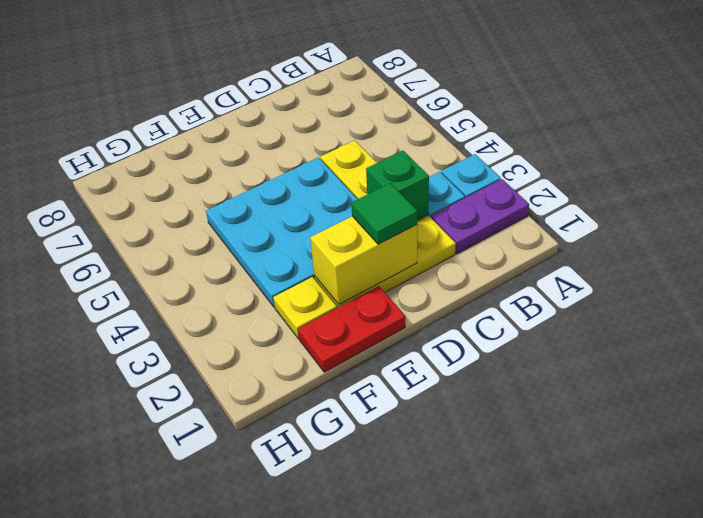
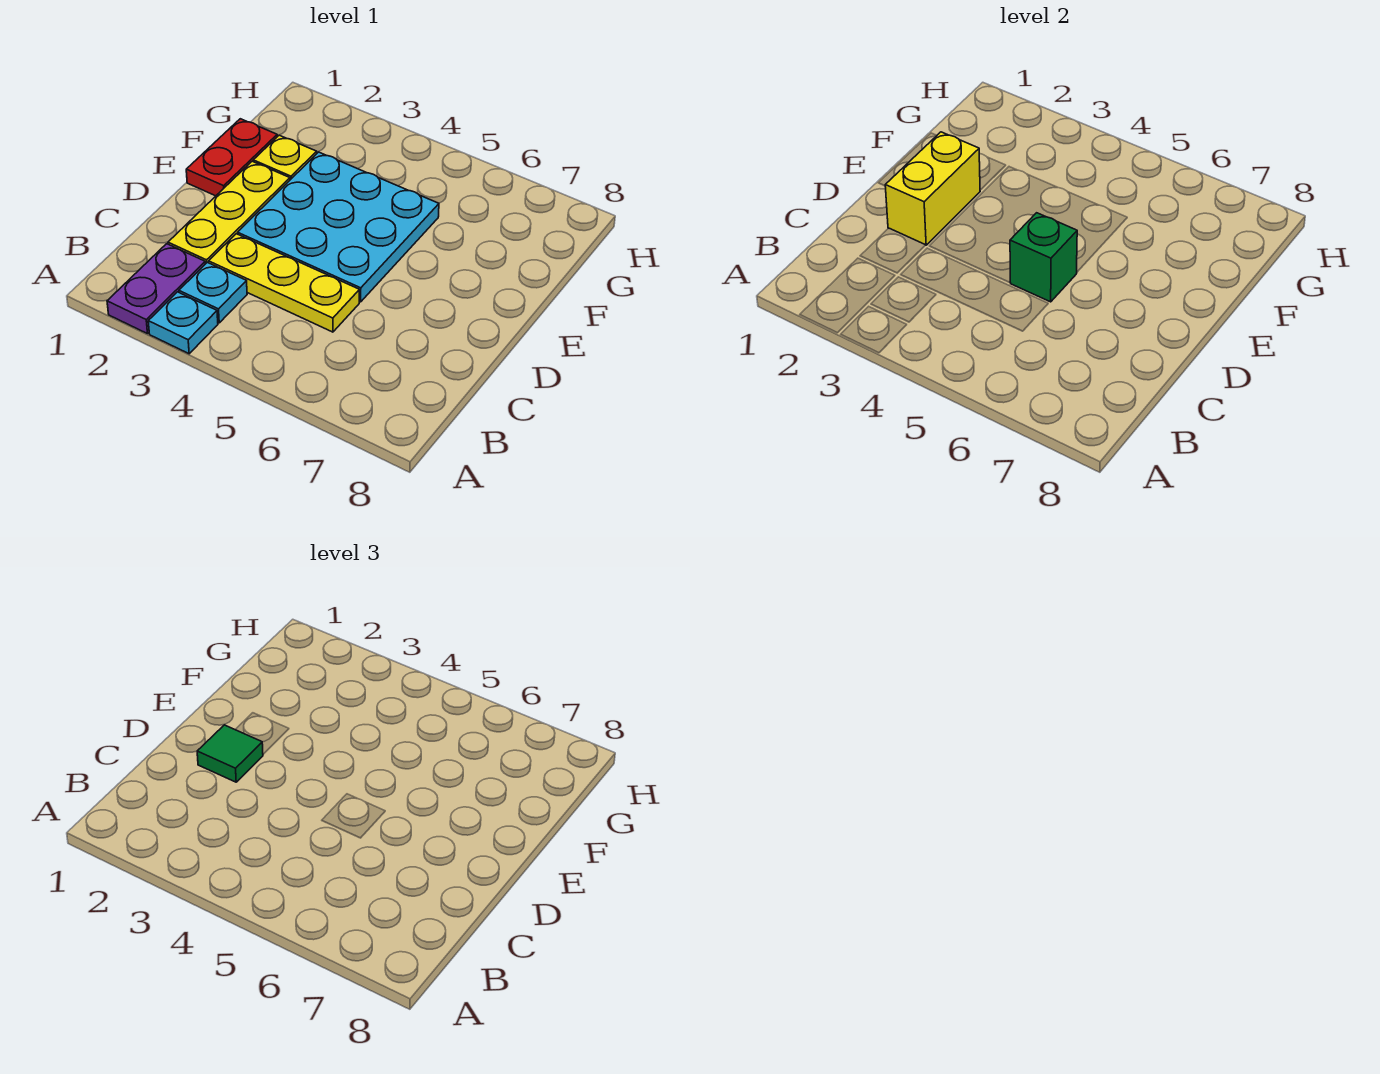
green brick C3 level 2 -> green brick D5 level 2

